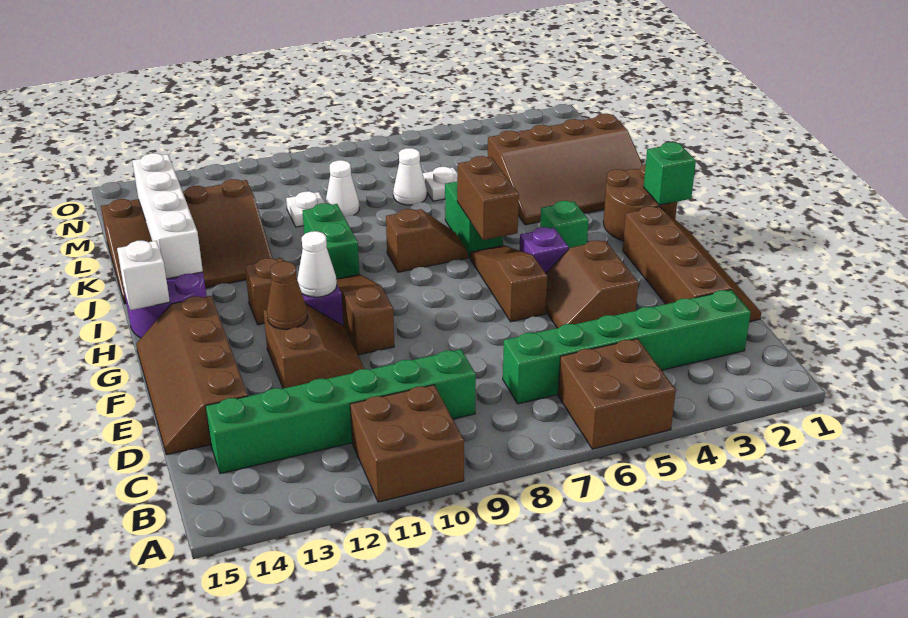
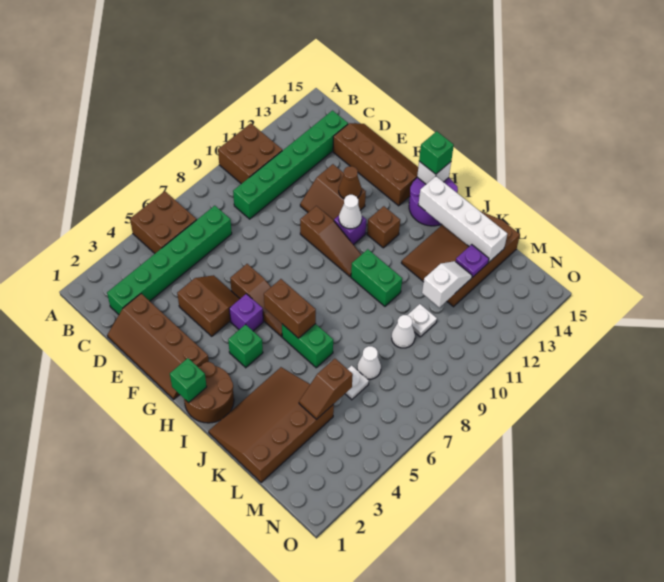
none -> green brick H15 level 3
brown slope I7:I8 level 1 top 8 -> brown slope L4:L5 level 2 top 5
none -> white slope L11:L12 level 2 top 11
none -> purple plate L13 level 2

